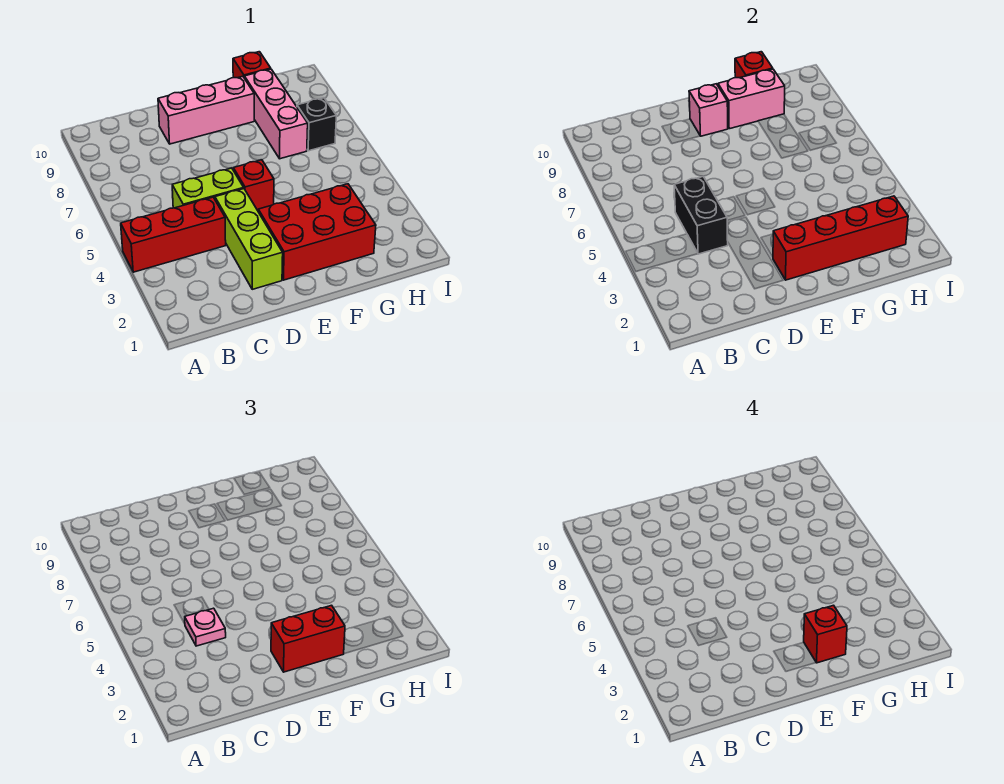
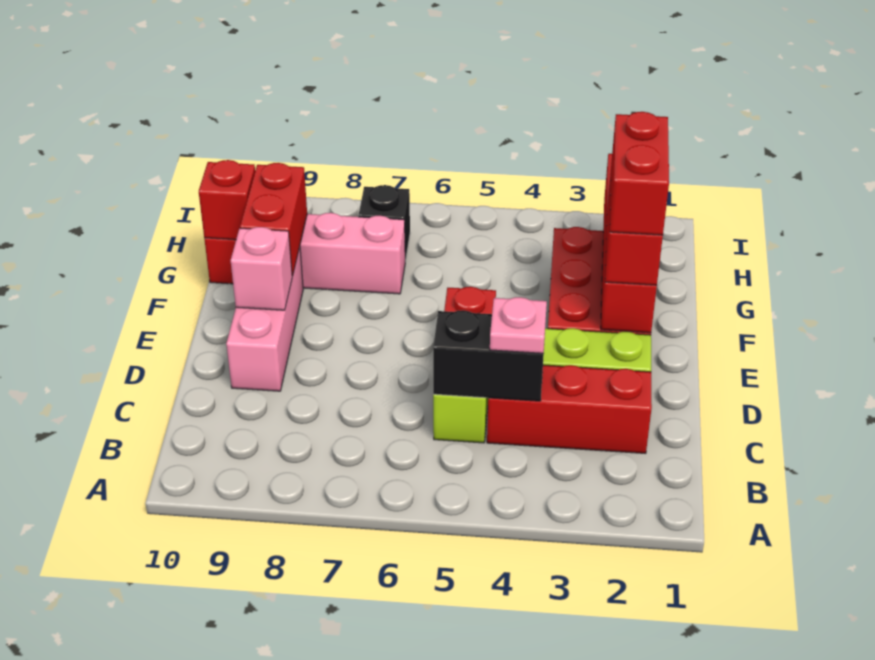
red brick A4:C4 level 1 -> red brick C2:C4 level 1
red brick F2 level 4 -> red brick E2:F2 level 4
pink brick F9:G9 level 2 -> red brick F9:G9 level 2

